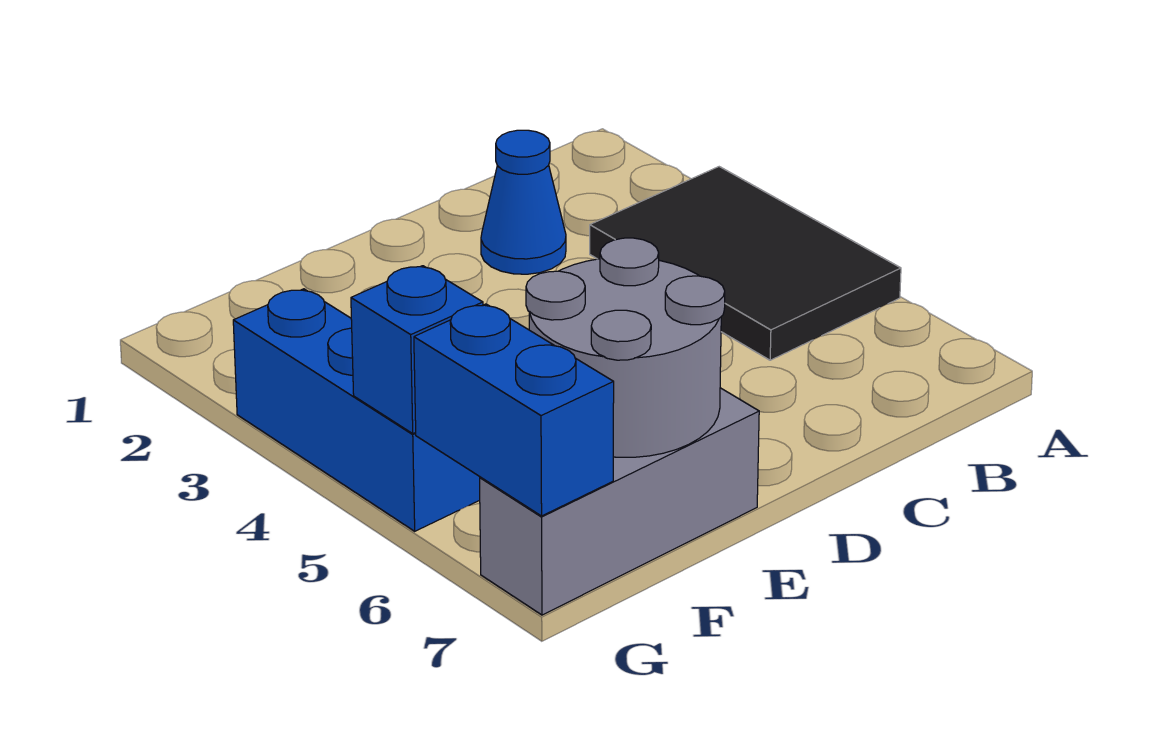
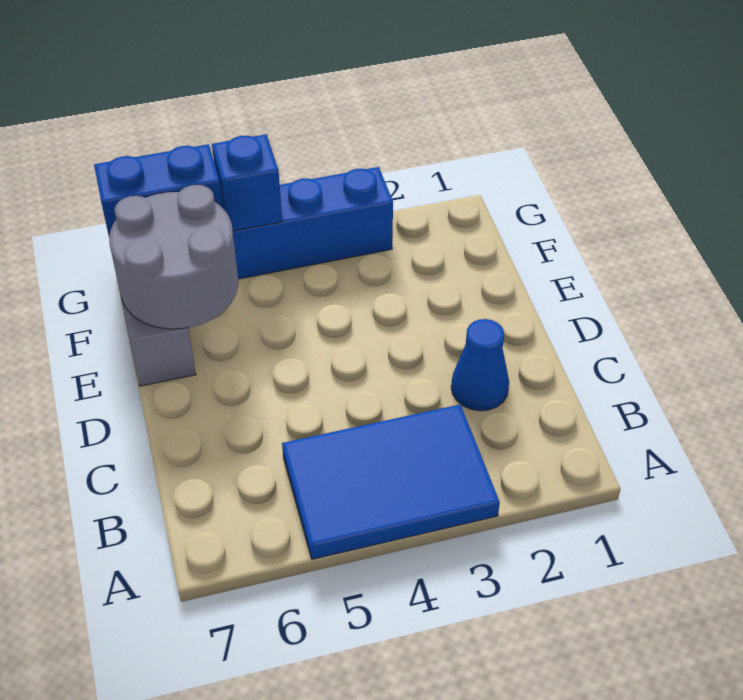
black tile A3:B5 level 1 -> blue tile A3:B5 level 1

